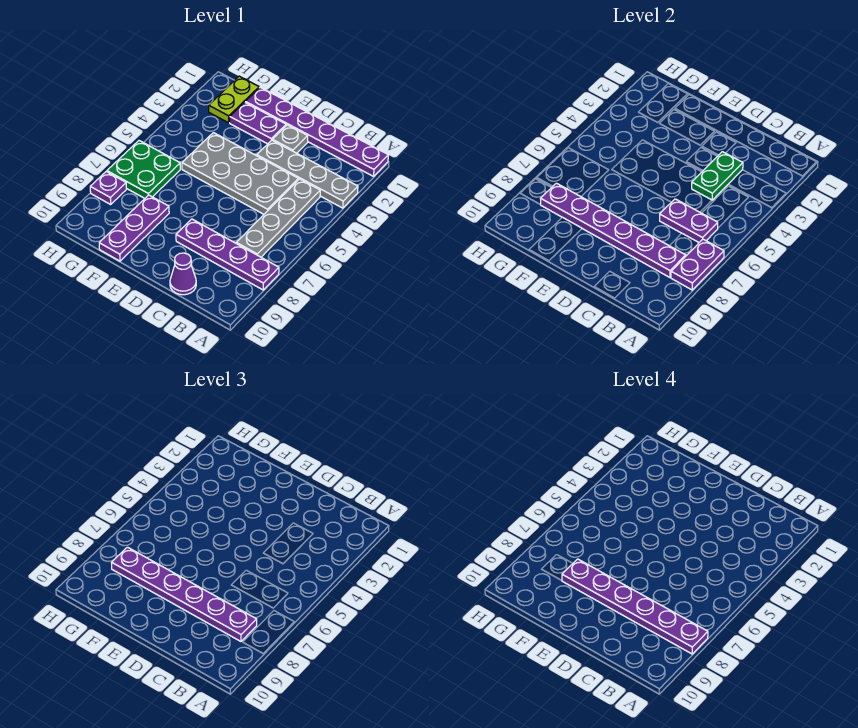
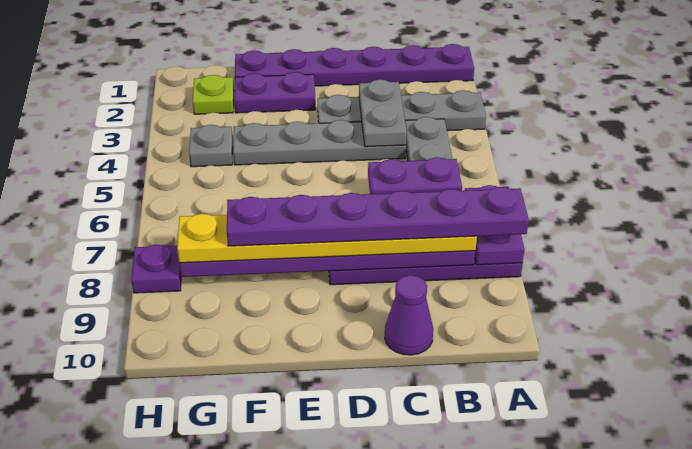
purple plate B8:G8 level 3 -> yellow plate B8:G8 level 3
green plate C3:C4 level 2 -> grey plate C3:C4 level 2
grey plate C4:F5 level 1 -> grey plate C4:F4 level 1
grey plate D2 level 1 -> grey plate G4 level 1
purple plate F8:F10 level 1 -> none
lime plate G1:G2 level 1 -> lime plate G2 level 1
green plate G6:H7 level 1 -> none

